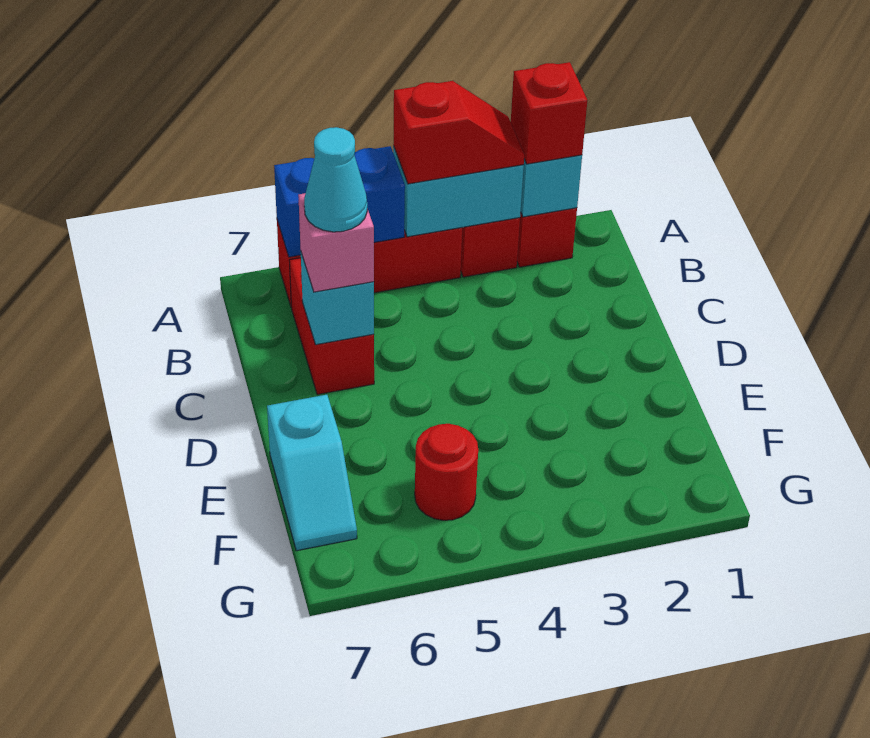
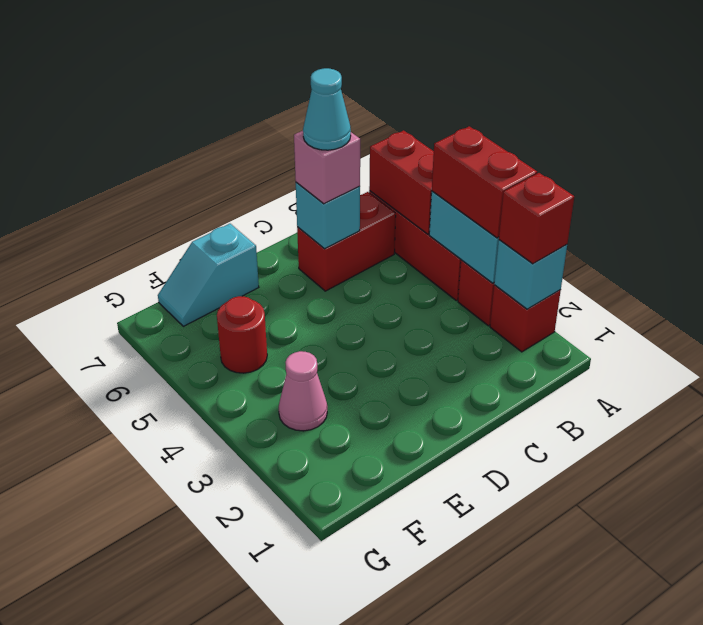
red slope A3:A4 level 3 top 4 -> red brick A3:A4 level 3
blue brick A5:A6 level 2 -> red brick A5:A6 level 2
none -> pink cone F3 level 1

